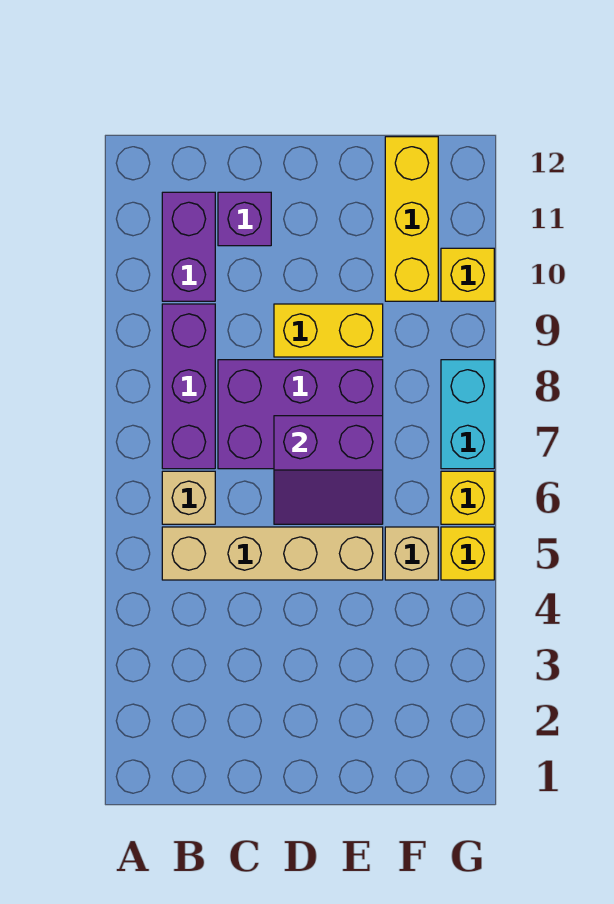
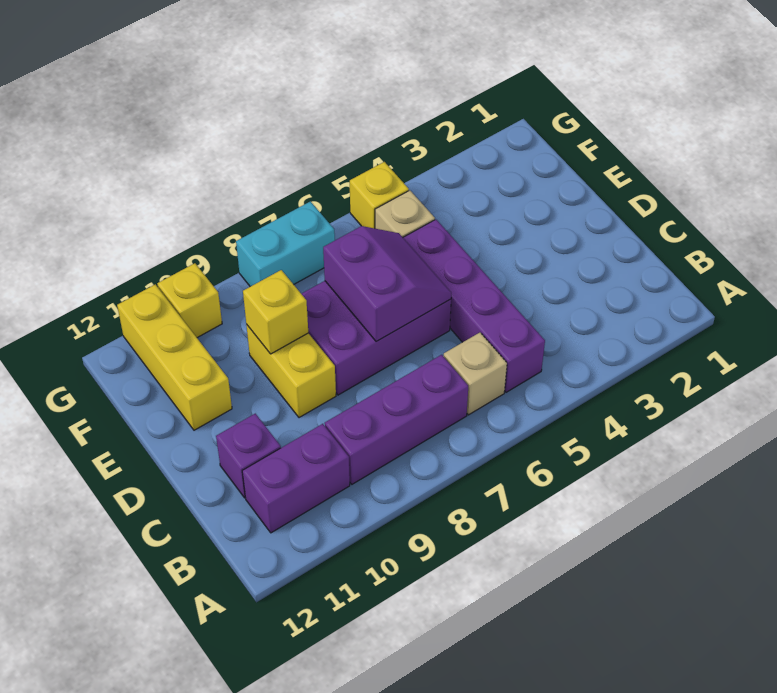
tan brick B5:E5 level 1 -> purple brick B5:E5 level 1
purple brick C7:E8 level 1 -> purple brick D6:E8 level 1
yellow brick F10:F12 level 1 -> yellow brick E11:G11 level 1
yellow brick G6 level 1 -> yellow brick E9 level 2

